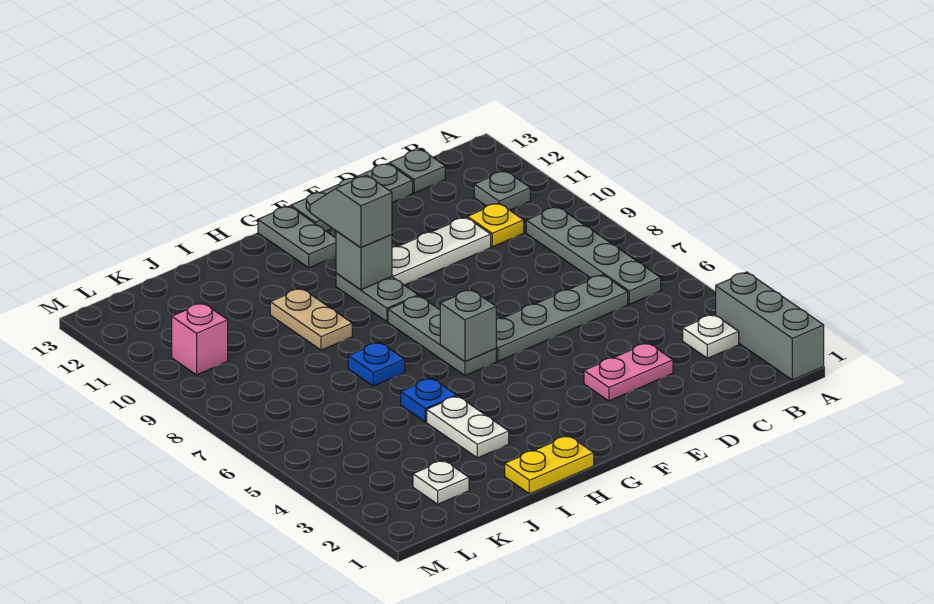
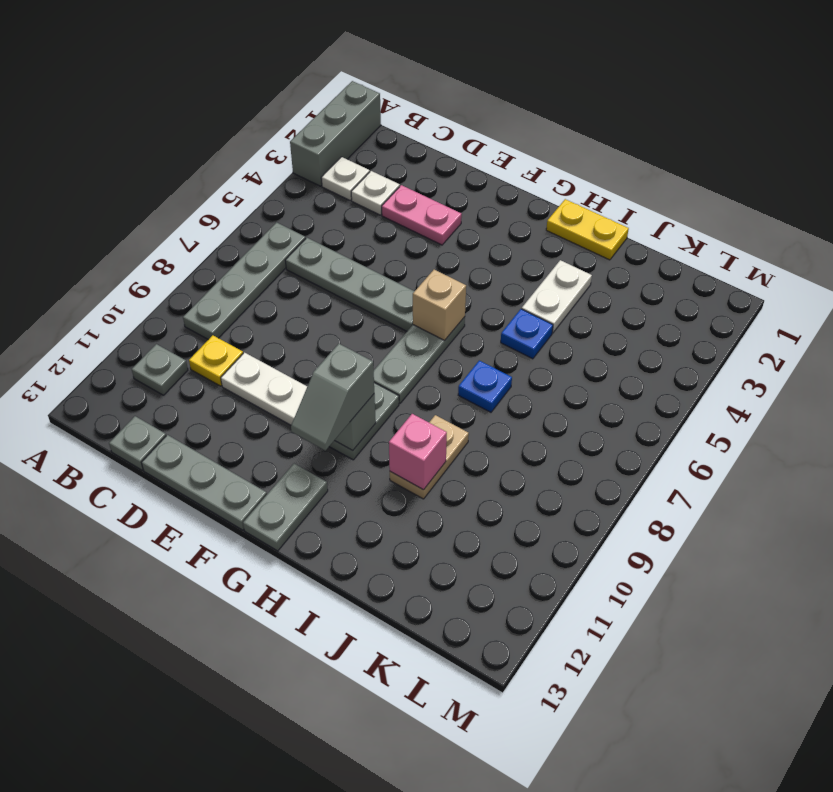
grey brick G6 level 2 -> tan brick G6 level 2
white plate K2 level 1 -> white plate C3 level 1
pink brick L10 level 1 -> pink brick I10 level 2

